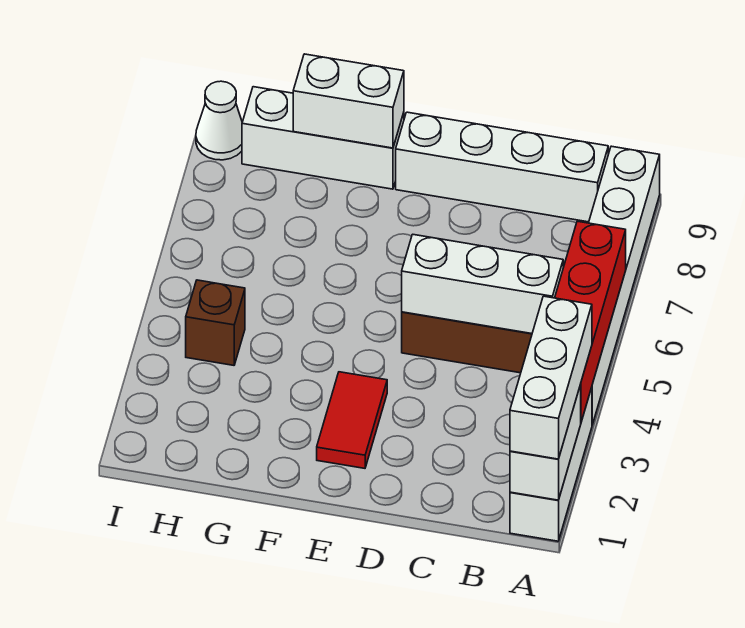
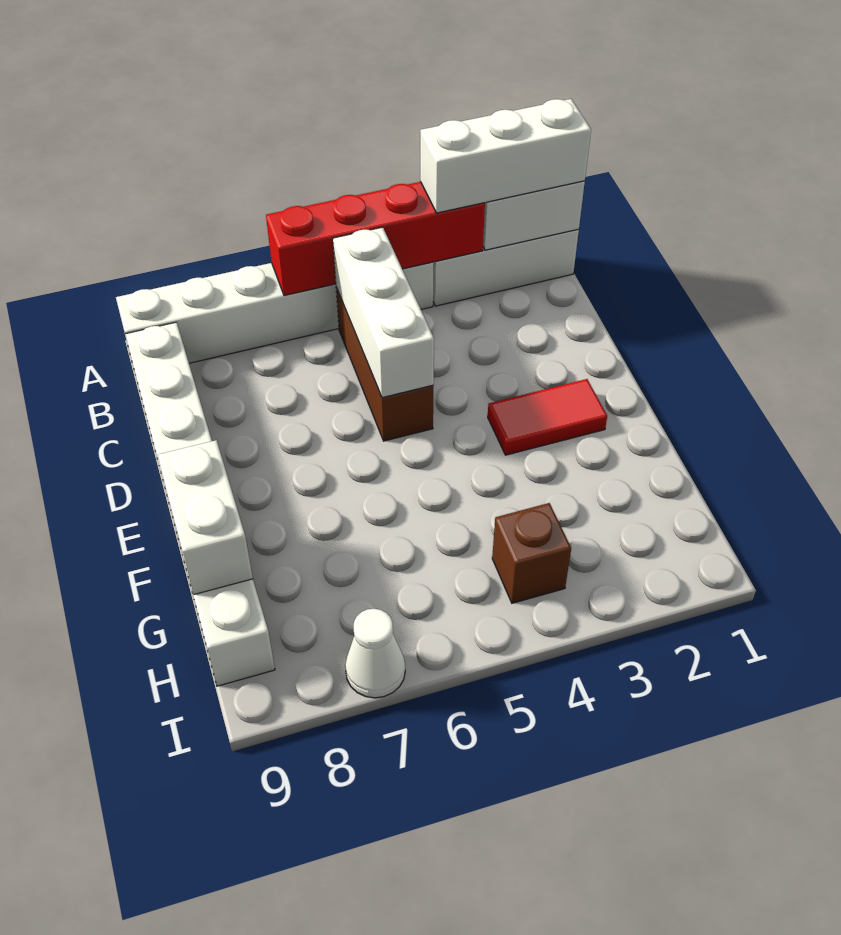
white cone I9 level 1 -> white cone I7 level 1

